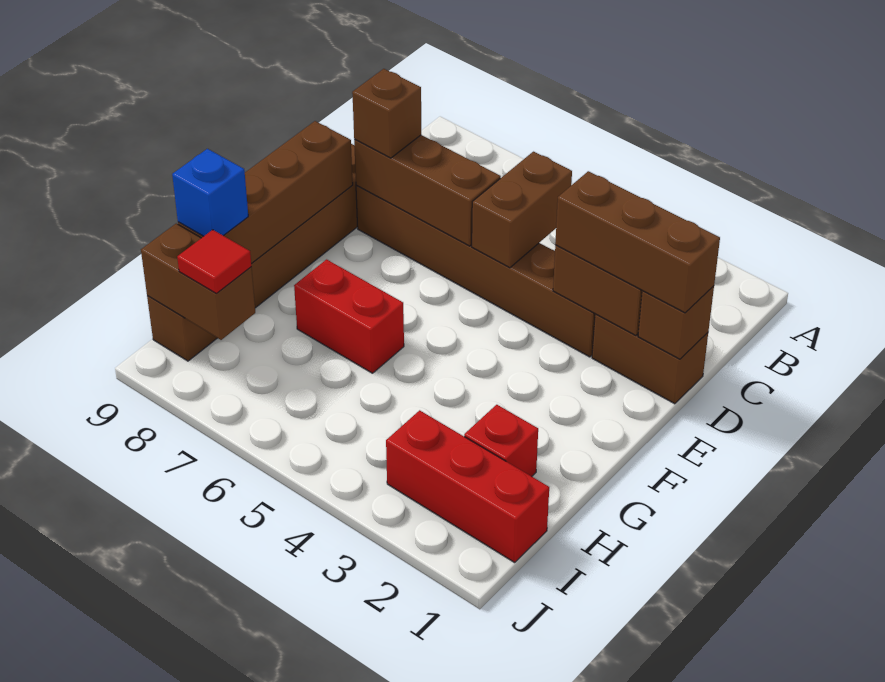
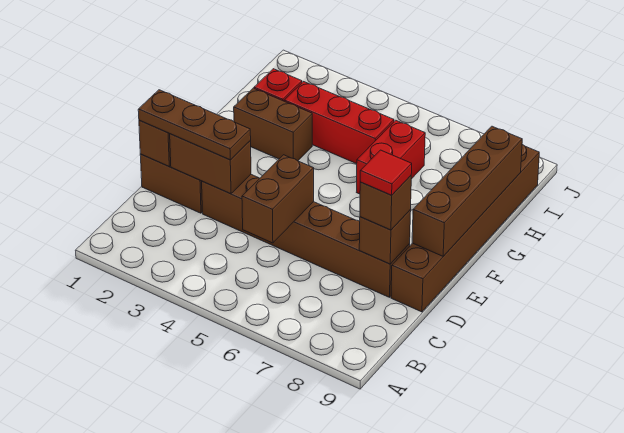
brown brick D1:D3 level 3 -> brown plate D1:D3 level 3
brown brick D6:D8 level 2 -> brown brick D8 level 2
red brick G6:G7 level 1 -> red brick G6:H6 level 1
blue brick H9 level 3 -> none
red brick I1:I3 level 1 -> red brick H3:H5 level 1
brown brick I8:I9 level 2 -> brown brick G2:G3 level 1
red tile I8 level 3 -> red tile D8 level 4

